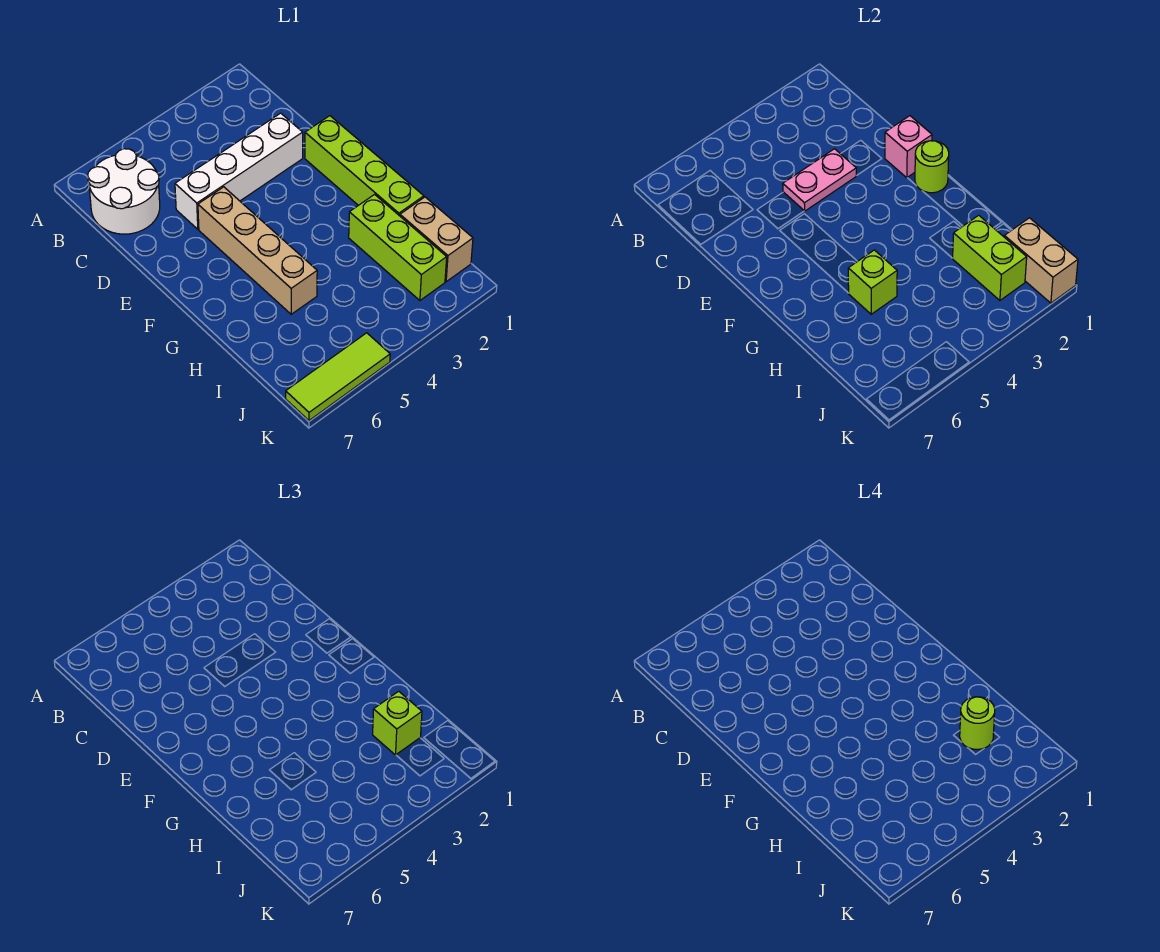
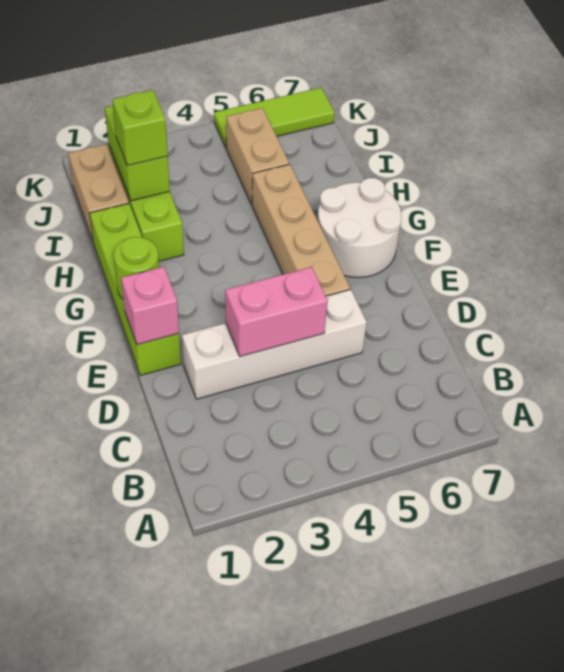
white round brick B6:C7 level 1 -> white round brick F6:G7 level 1
pink plate D3:D4 level 2 -> pink brick D3:D4 level 2
lime brick H5 level 2 -> none
lime round brick I2 level 4 -> none
tan brick J1:K1 level 2 -> tan brick I5:J5 level 1

